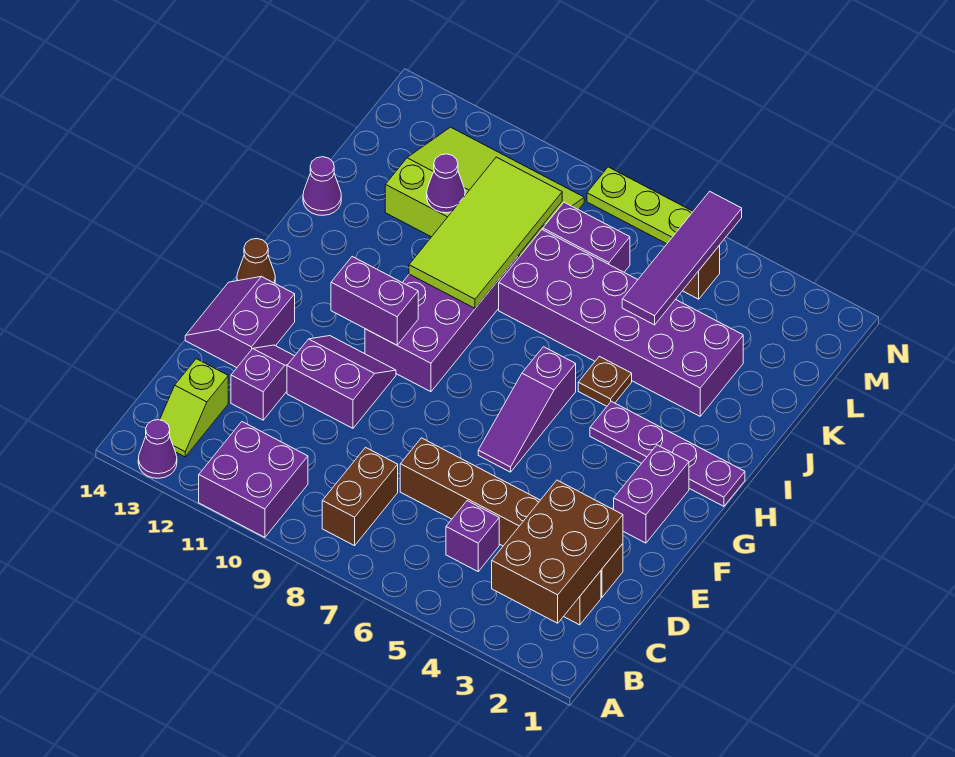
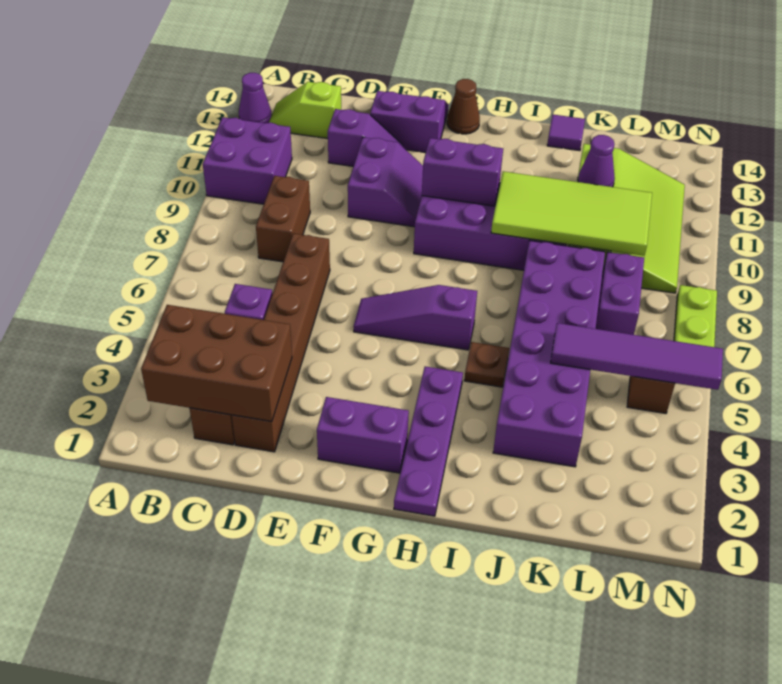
brown brick B8:C8 level 1 -> brown brick C8:C9 level 1
purple brick G10:G11 level 2 -> purple brick G10:H10 level 2
purple cone J14 level 1 -> purple tile J14 level 1

